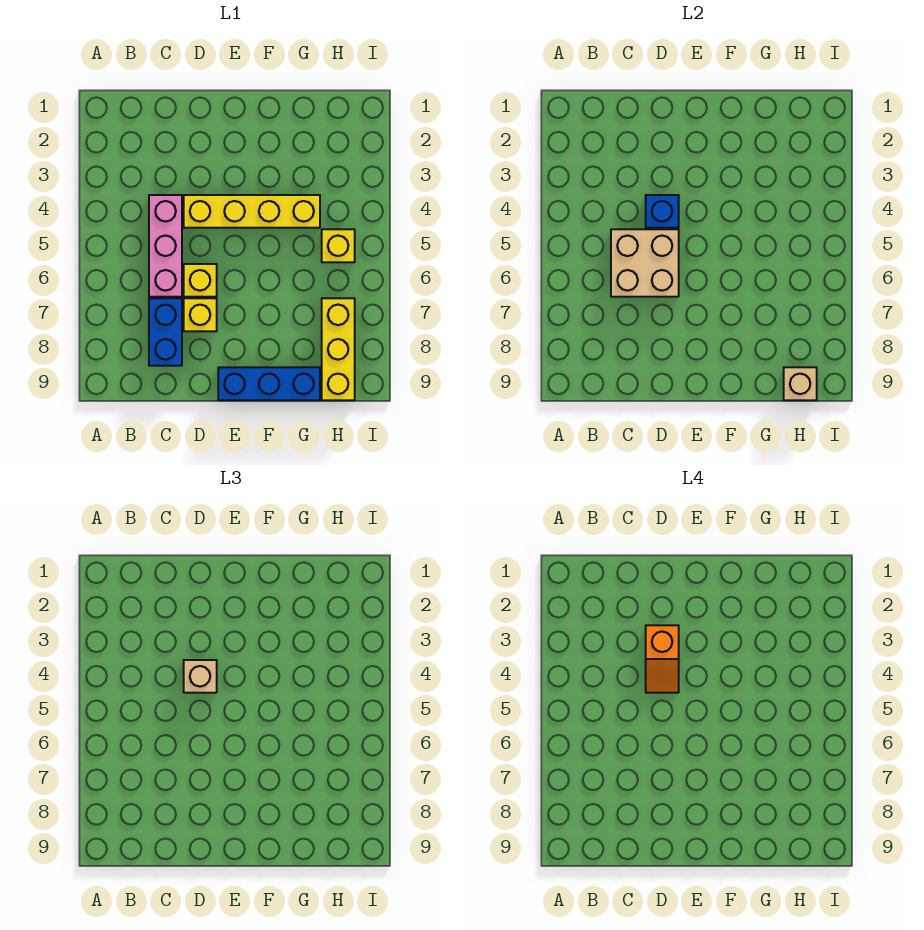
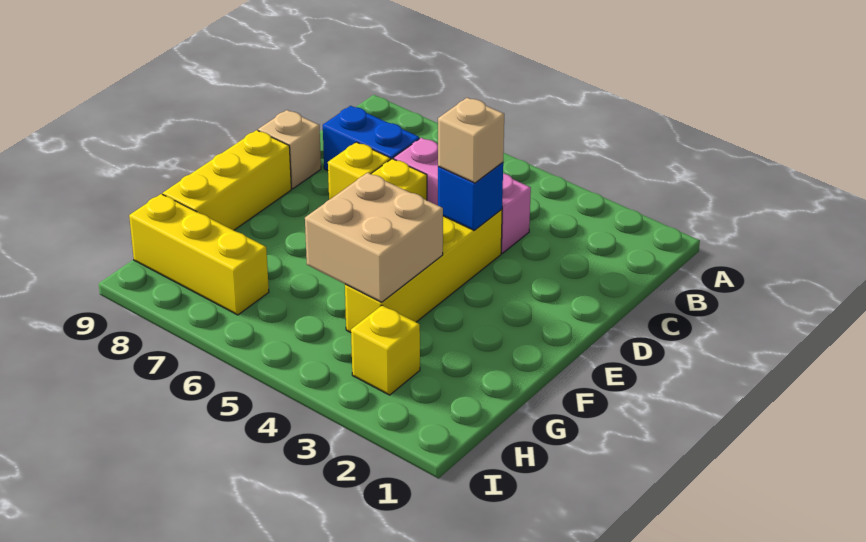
tan brick C5:D6 level 2 -> tan brick F4:G5 level 2
orange slope D3:D4 level 4 top 3 -> none
blue brick E9:G9 level 1 -> yellow brick E9:G9 level 1
yellow brick H5 level 1 -> yellow brick H3 level 1
tan brick H9 level 2 -> tan brick D9 level 1

